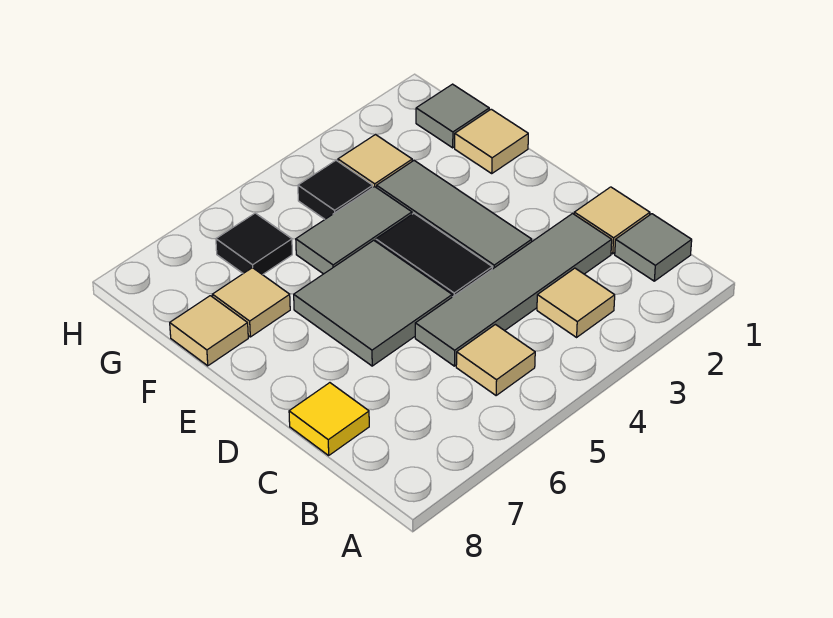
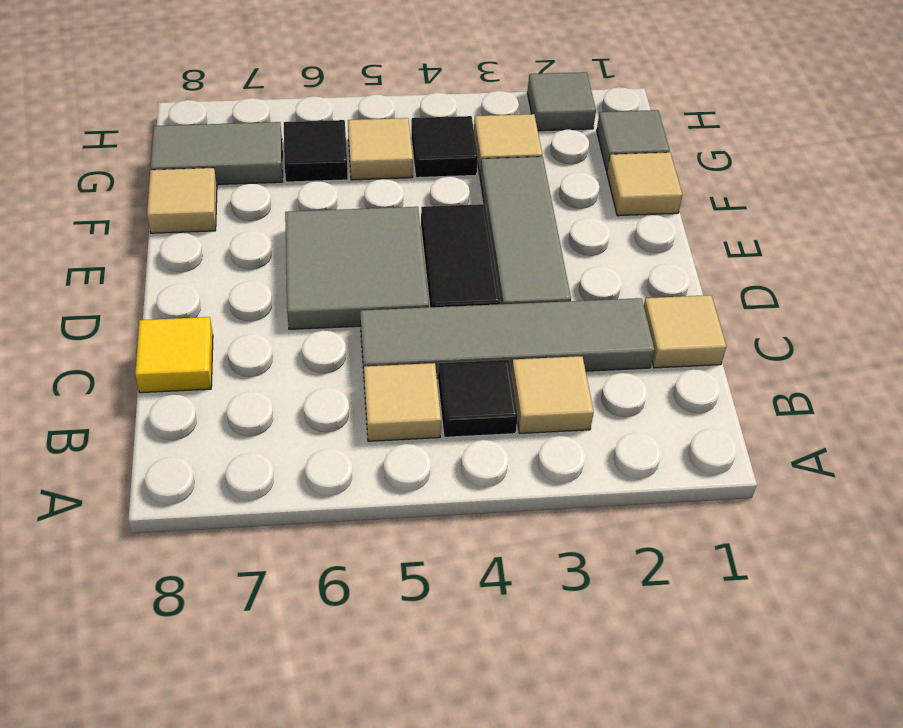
grey tile B1 level 1 -> grey tile H2 level 1
none -> black tile B4 level 1
grey tile F4:F5 level 1 -> grey tile G7:G8 level 1
tan tile F7 level 1 -> tan tile G5 level 1

